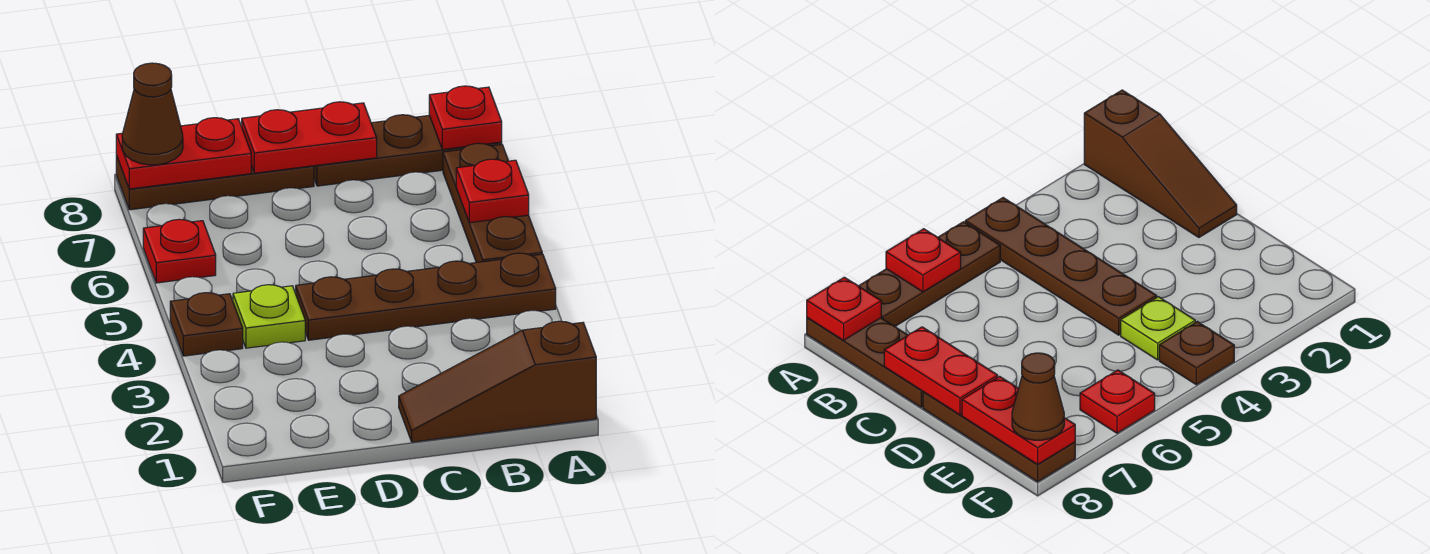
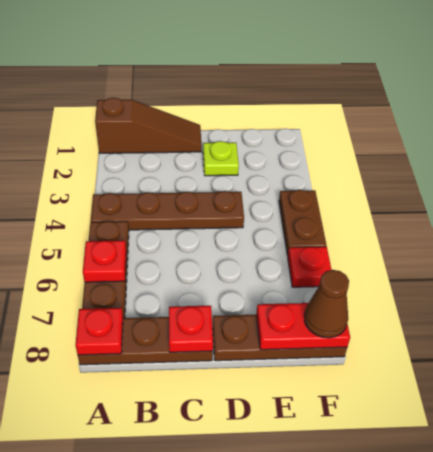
red plate C8:D8 level 2 -> red plate C8 level 2
lime plate E4 level 1 -> lime plate D2 level 1
brown plate F4 level 1 -> brown plate F4:F5 level 1

